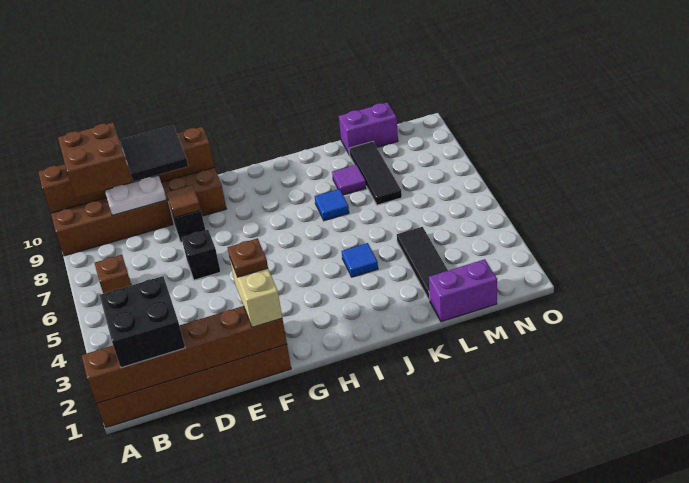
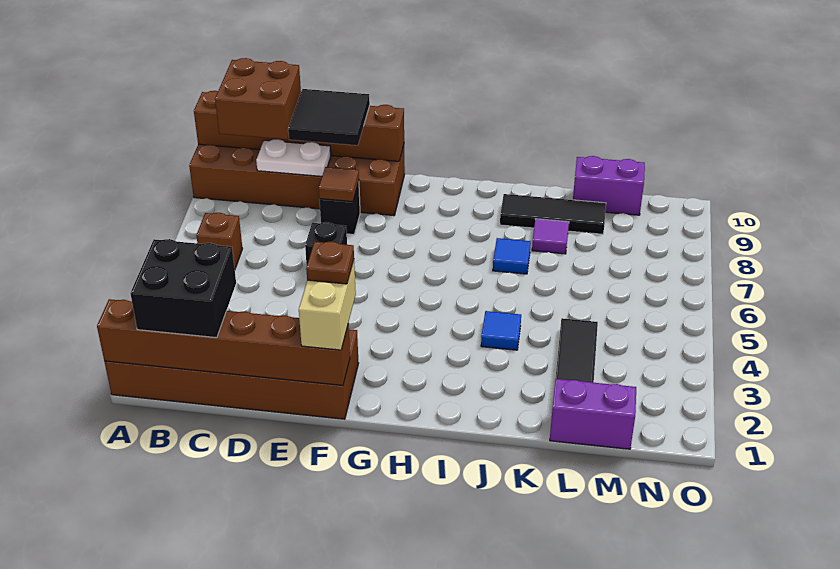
black tile L7:L9 level 1 -> black tile J9:L9 level 1

